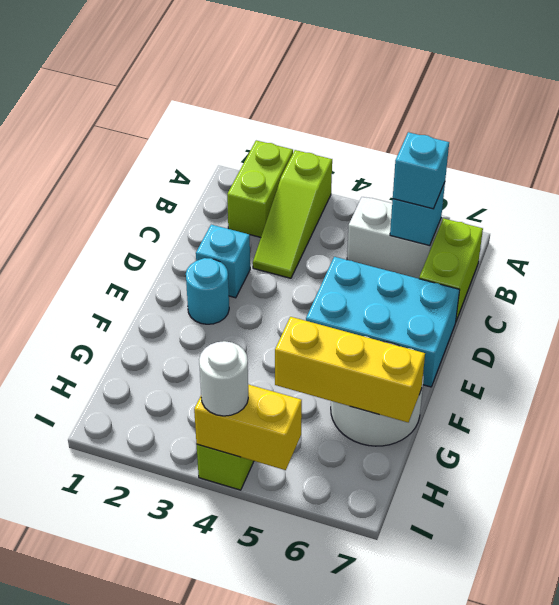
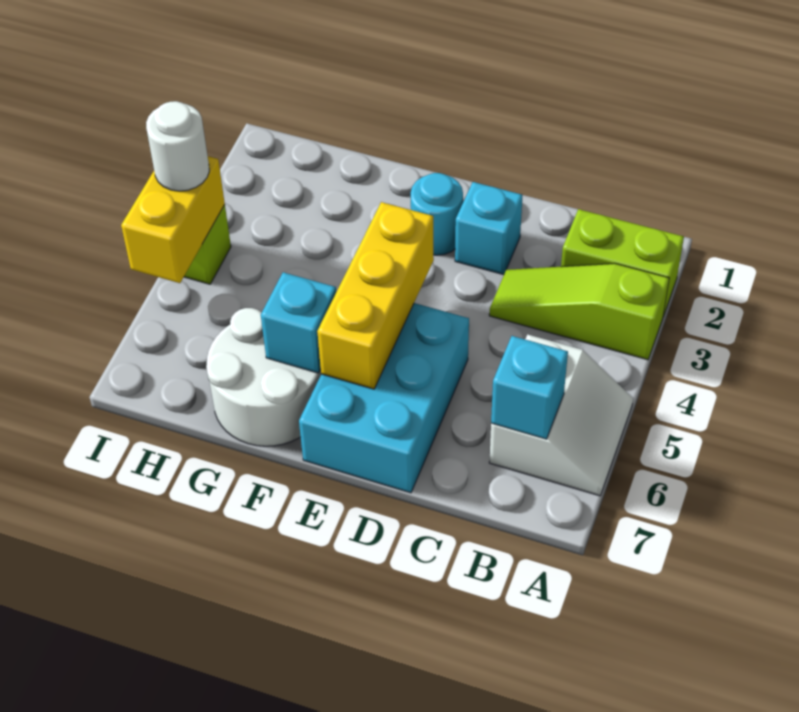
cyan brick B6 level 3 -> cyan brick F6 level 2
lime brick B7:C7 level 1 -> none
yellow brick G5:G7 level 2 -> yellow brick E4:E6 level 2

